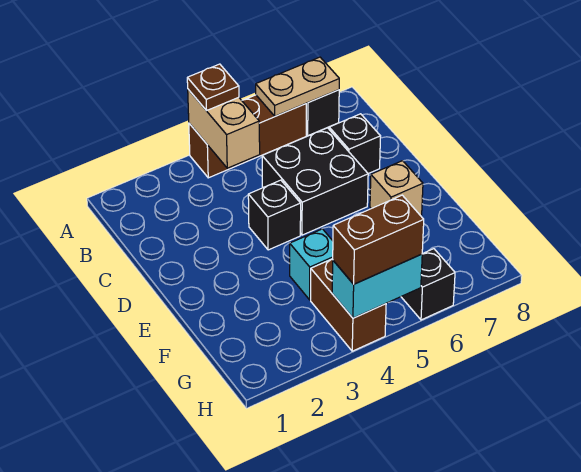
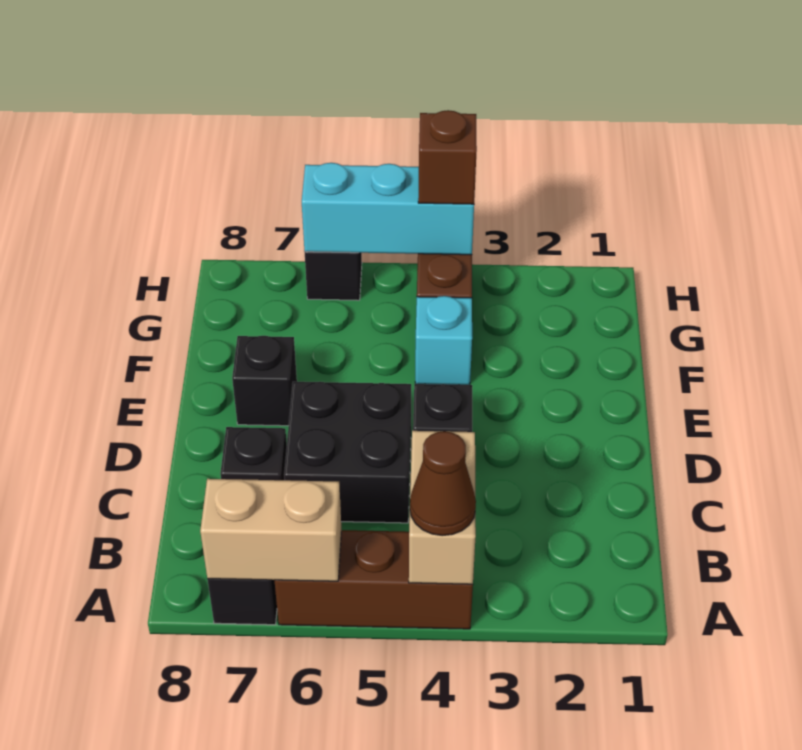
brown plate A4 level 3 -> brown cone A4 level 3
tan plate A6:A7 level 2 -> tan brick A6:A7 level 2
tan brick E7 level 1 -> black brick E7 level 1
cyan brick H4:H5 level 2 -> cyan brick H4:H6 level 2
brown brick H4:H5 level 3 -> brown brick H4 level 3

